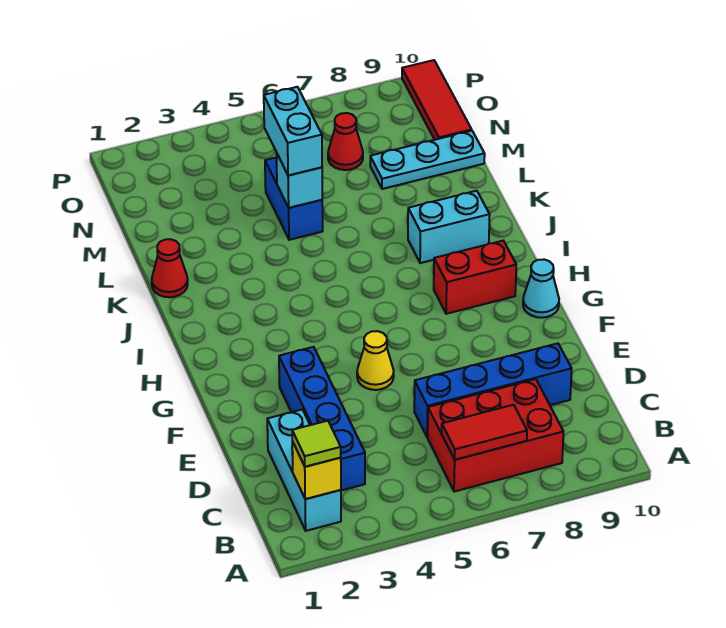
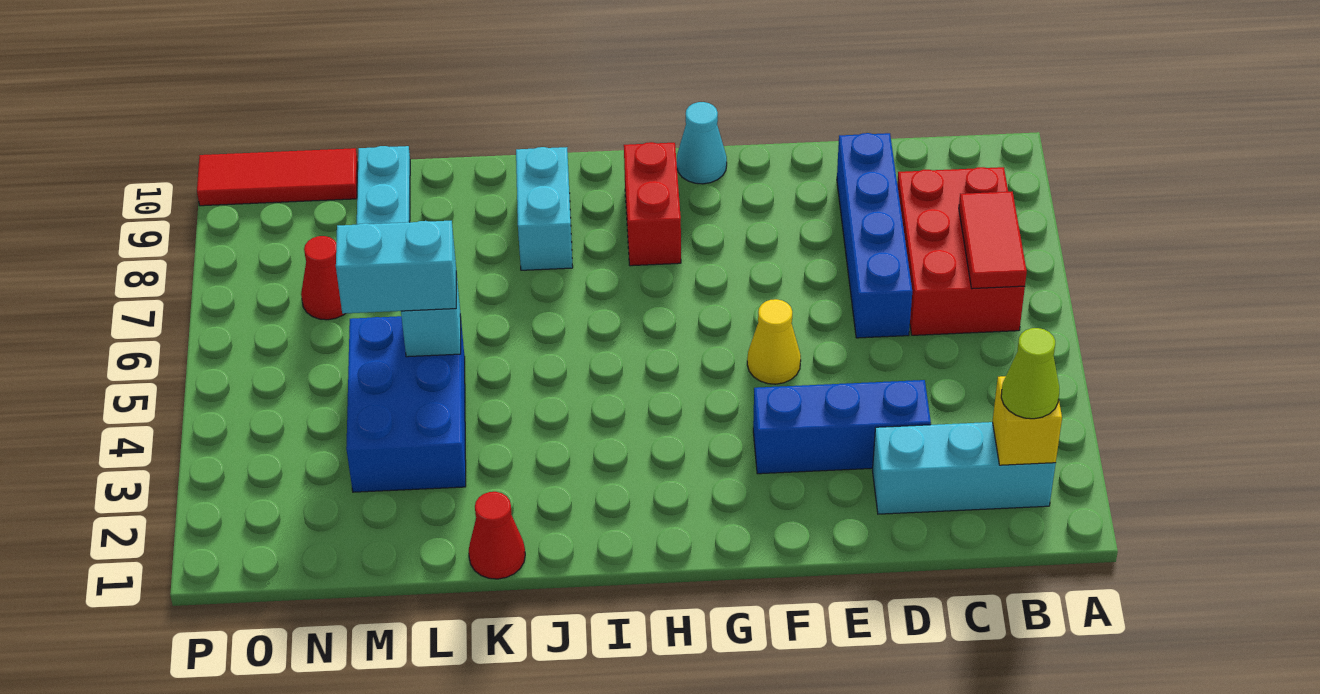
lime tile B2 level 3 -> lime cone B2 level 3
blue brick C3:F3 level 1 -> blue brick D3:F3 level 1
blue brick L5:M5 level 1 -> blue brick L3:M5 level 1

